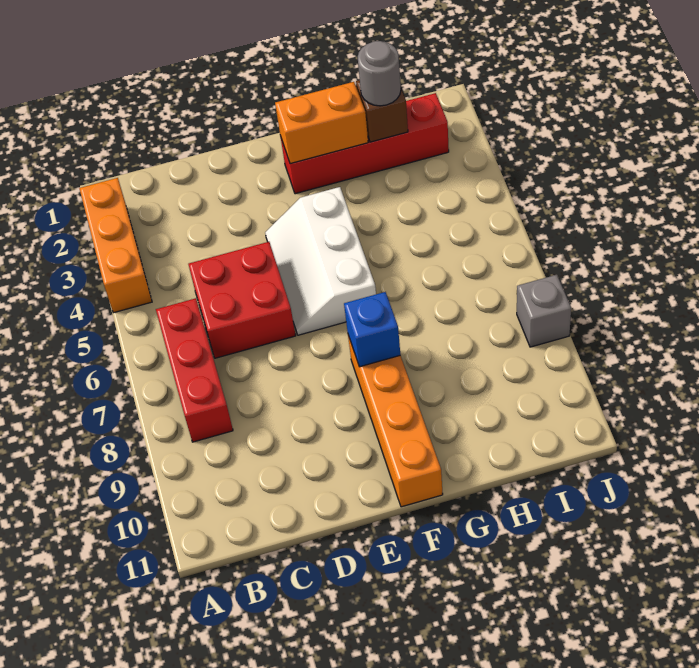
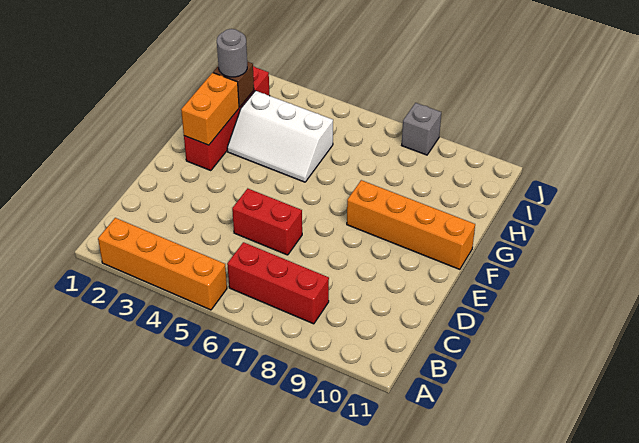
orange brick A2:A4 level 1 -> orange brick A2:A5 level 1
red brick C5:D6 level 1 -> red brick D5:D6 level 1
white slope E4:F6 level 1 top F -> white slope G3:H5 level 1 top H
blue brick F8 level 2 -> none

